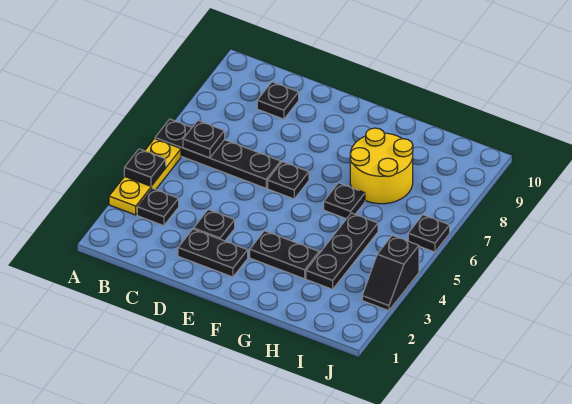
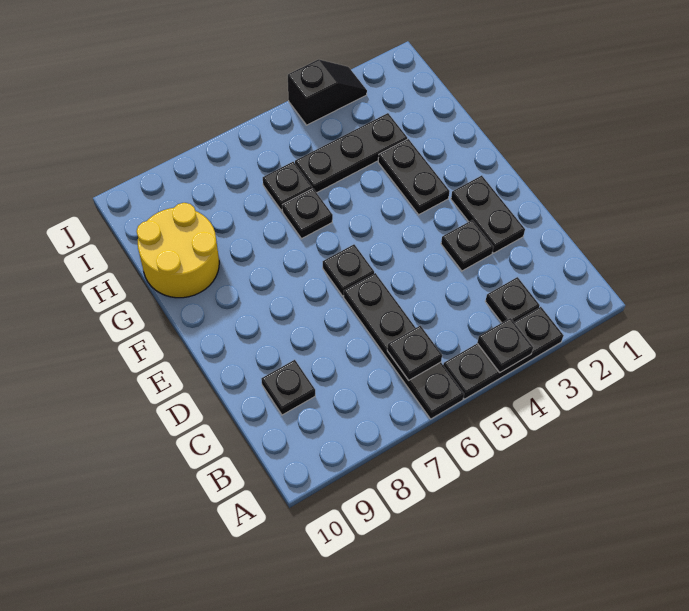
yellow plate A3:A5 level 1 -> black plate A3:A5 level 1
yellow round brick G7:H8 level 1 -> yellow round brick G9:H10 level 1
black plate J6 level 1 -> black plate H6 level 1

